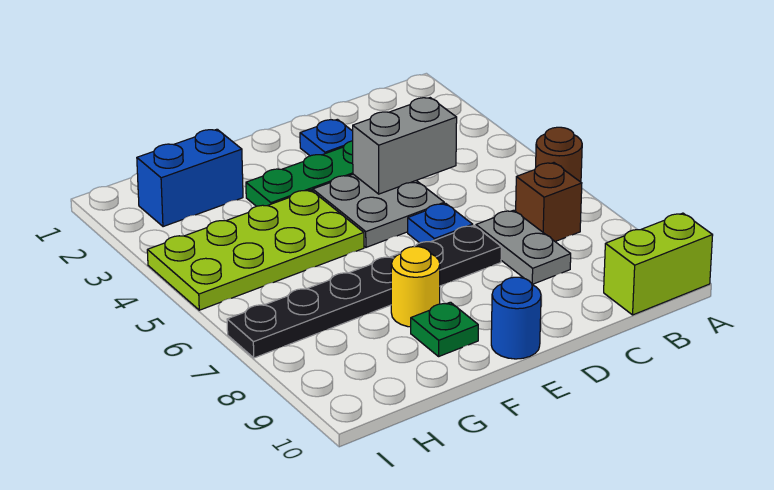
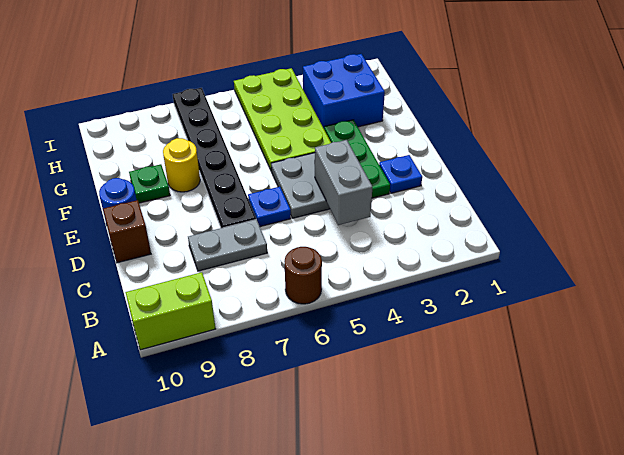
lime brick A10:B10 level 1 -> lime brick A9:A10 level 1
brown brick B7 level 1 -> brown brick D10 level 1
blue brick G2:H2 level 1 -> blue brick G2:H3 level 1

